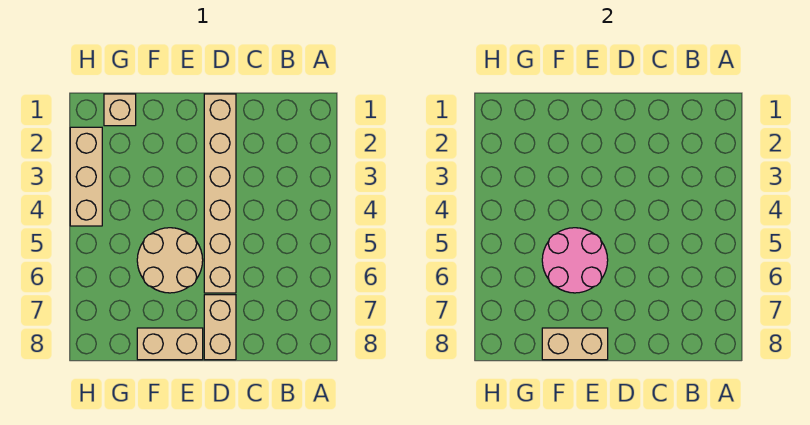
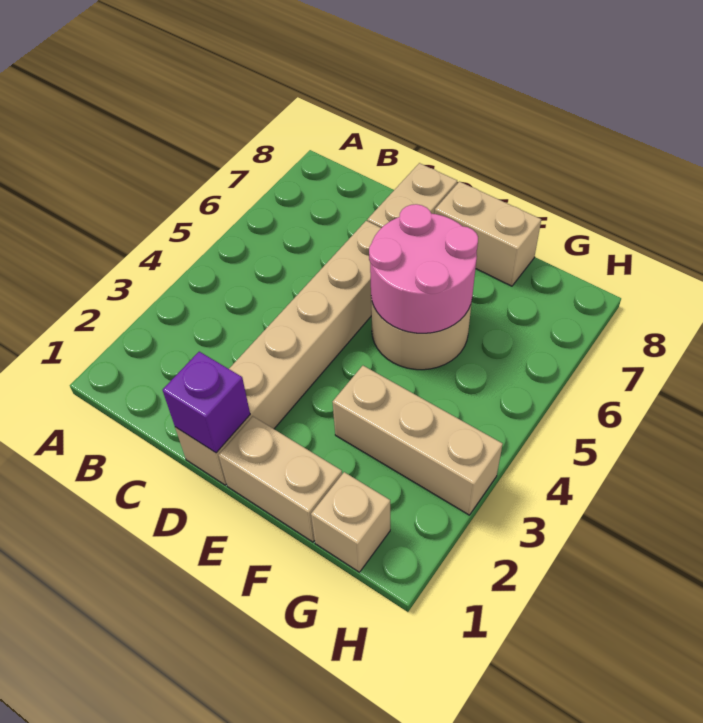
none -> purple brick D1 level 2
tan brick E8:F8 level 2 -> tan brick E1:F1 level 1
tan brick H2:H4 level 1 -> tan brick F3:H3 level 1

